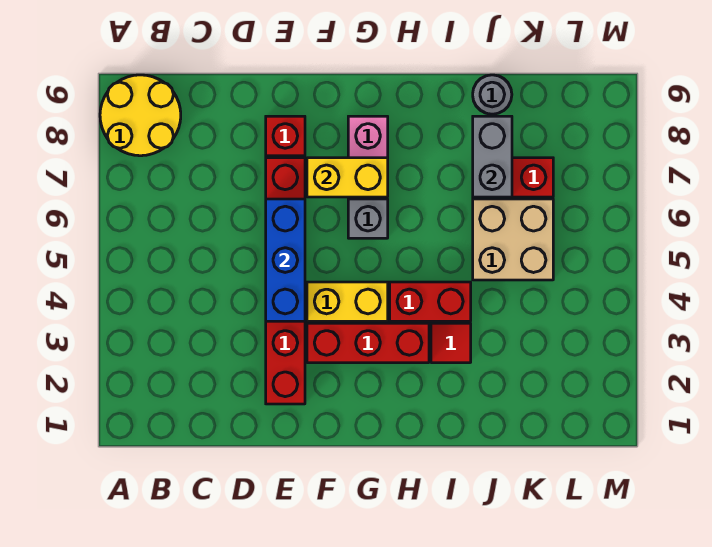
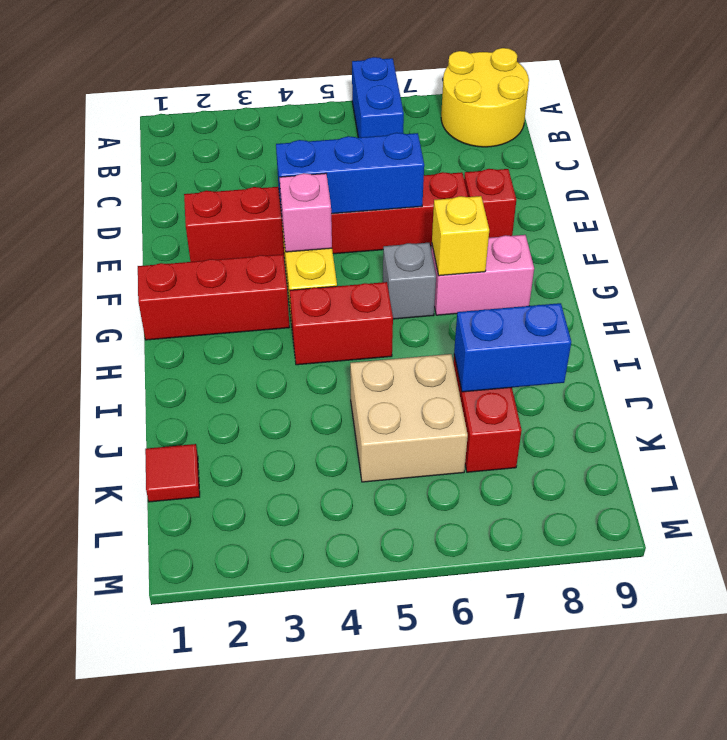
none -> blue brick A6:B6 level 1
red brick F3:H3 level 1 -> red brick G1:G3 level 1
none -> pink brick F4 level 2
yellow brick F7:G7 level 2 -> yellow brick G7 level 2
red brick H4:I4 level 1 -> red brick H4:H5 level 1
red tile I3 level 1 -> red tile K1 level 1
grey brick J7:J8 level 2 -> blue brick J7:J8 level 2
grey round brick J9 level 1 -> none

